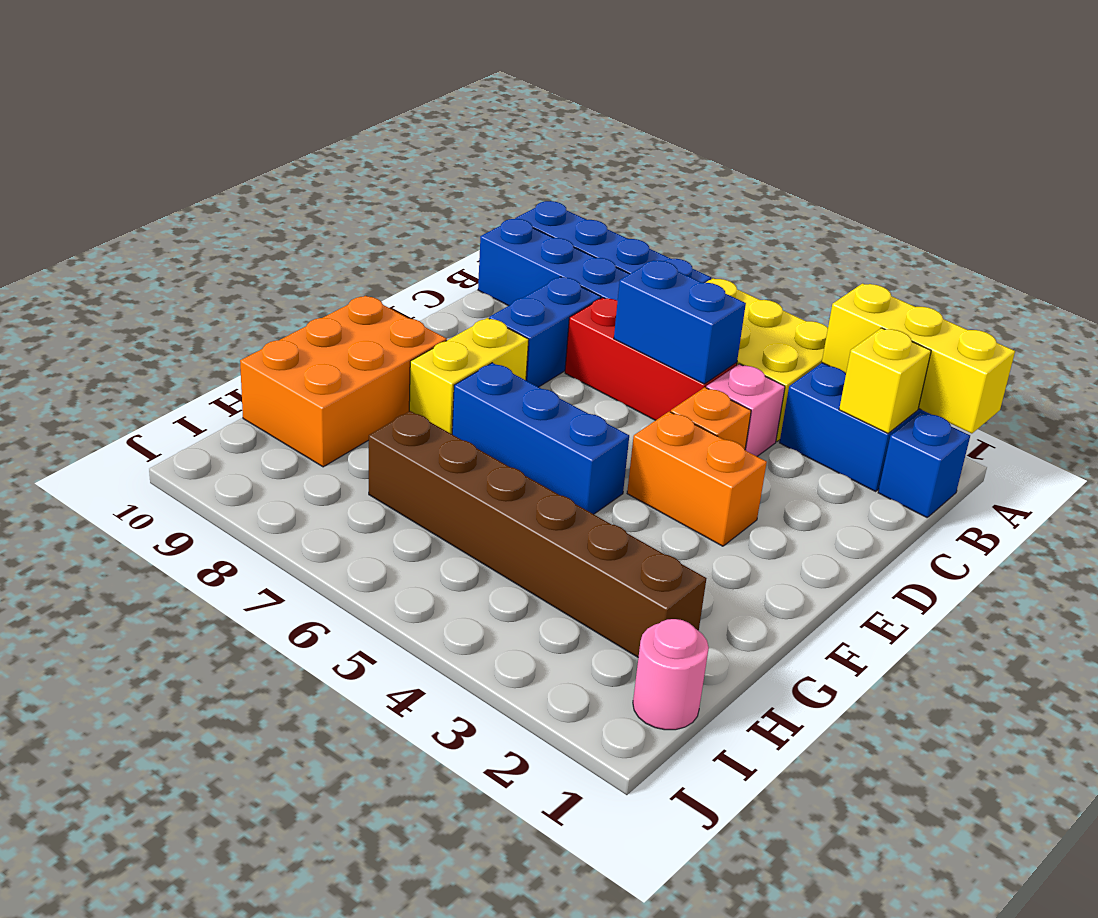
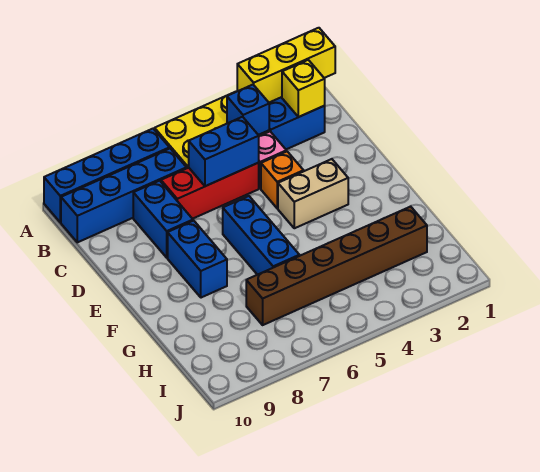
blue brick B1 level 1 -> blue brick B4 level 2
orange brick E3:E4 level 1 -> tan brick E3:E4 level 1
yellow brick E8:F8 level 1 -> blue brick E8:F8 level 1
blue brick F5:F7 level 1 -> blue brick E6:G6 level 1
orange brick F9:H10 level 1 -> none
pink round brick I1 level 1 -> none

